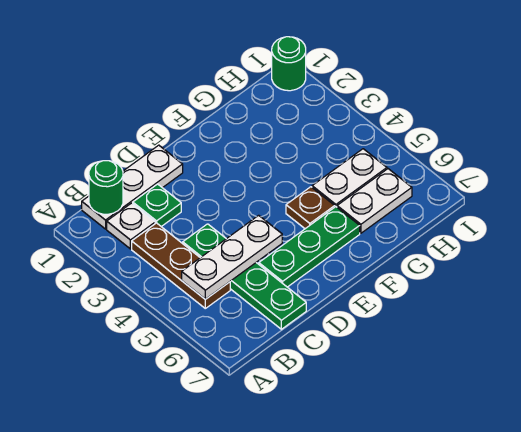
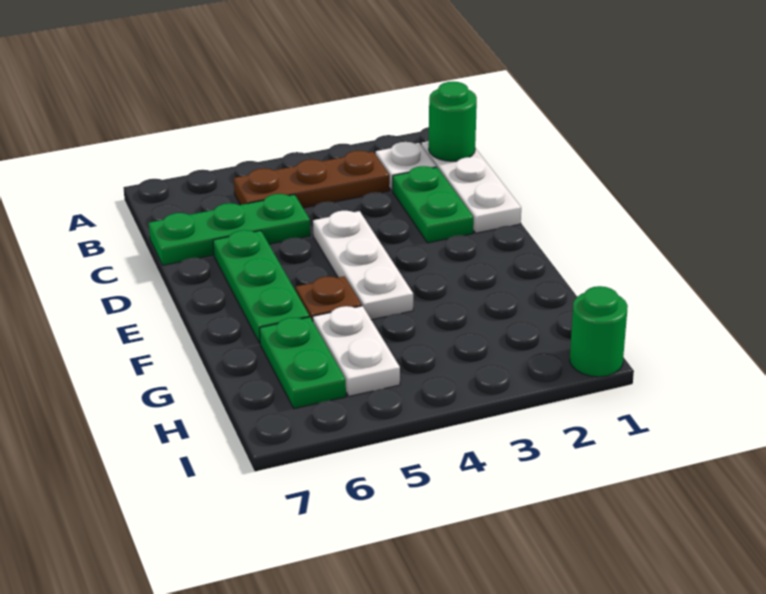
white plate B5:D5 level 2 -> white plate D4:F4 level 1
green plate C2 level 1 -> green plate C2:D2 level 1
green plate C4:C7 level 1 -> green plate C5:C7 level 1
white plate G6:H6 level 1 -> green plate G6:H6 level 1

